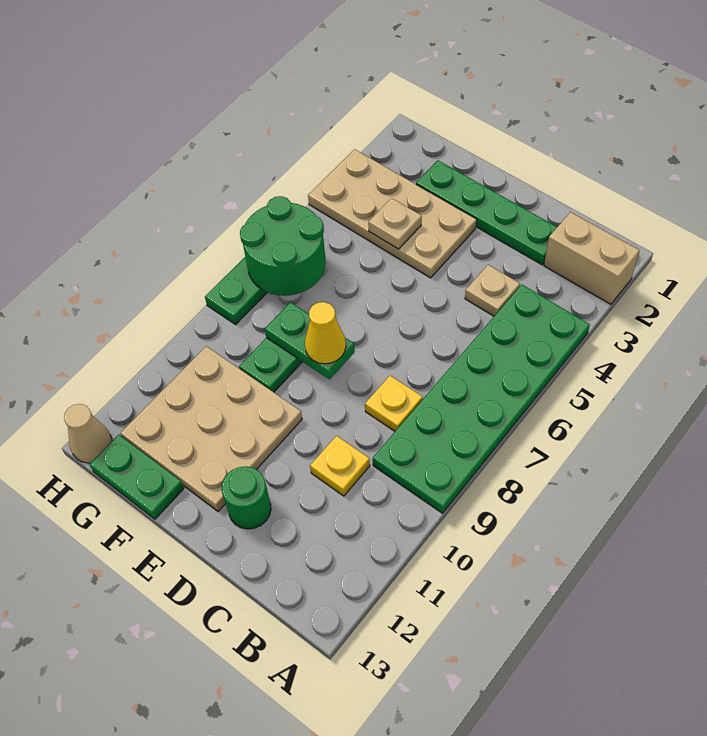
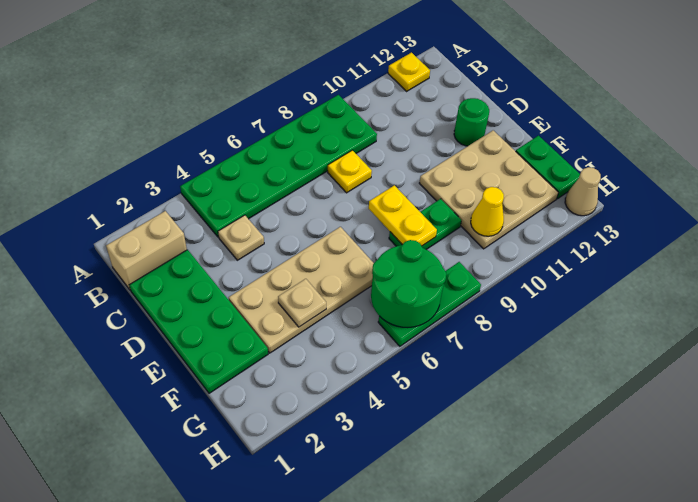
tan brick A2:B2 level 1 -> tan brick B1:B2 level 1
green plate C2:F2 level 1 -> green plate C1:F2 level 1
yellow plate C10 level 1 -> yellow plate A12 level 1
tan plate E3:H4 level 1 -> tan plate E3:F6 level 1
green plate E8:F8 level 2 -> yellow plate E8:F8 level 2
yellow cone E8 level 3 -> yellow cone G10 level 2

